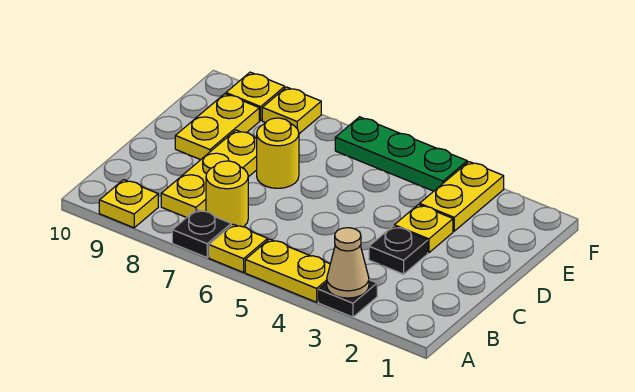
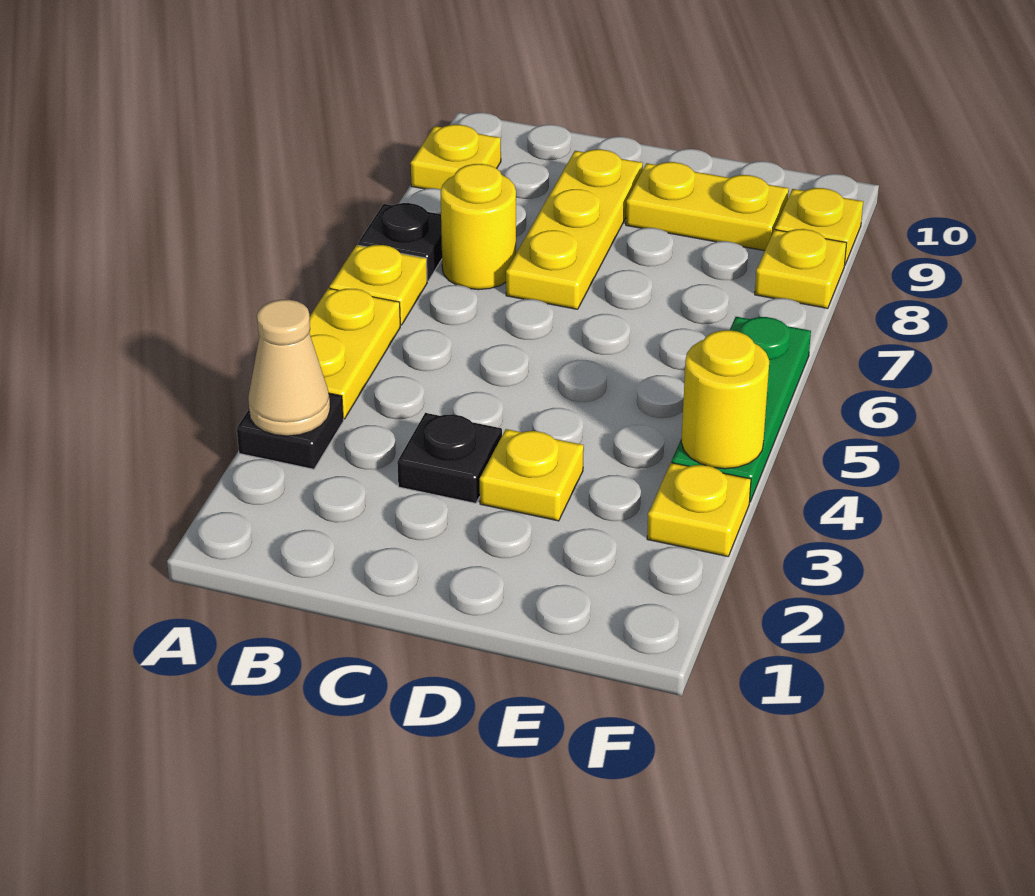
yellow plate B8:D8 level 1 -> yellow plate C7:C9 level 1
yellow round brick D7 level 1 -> yellow round brick F4 level 2
yellow plate E3:F3 level 1 -> yellow plate F3 level 1

